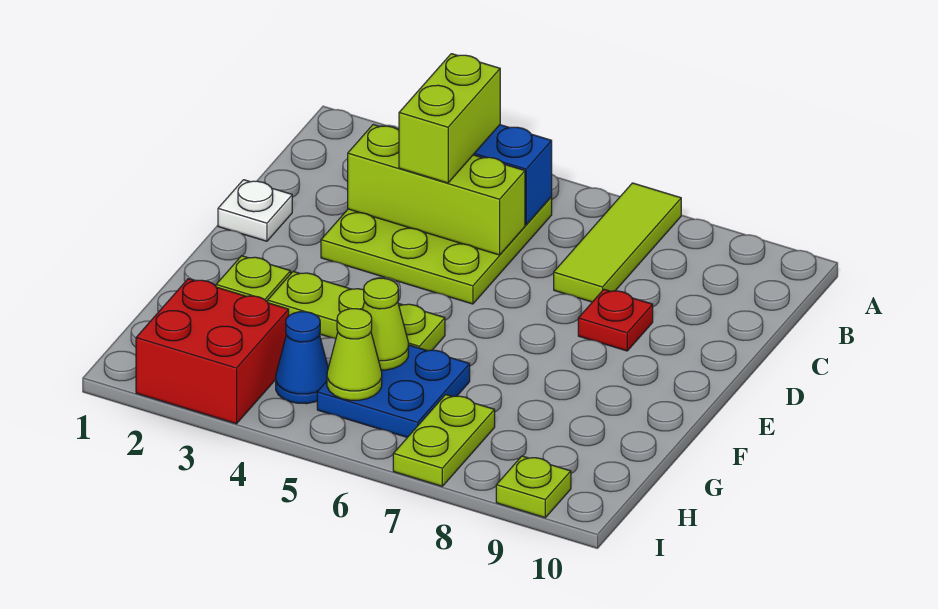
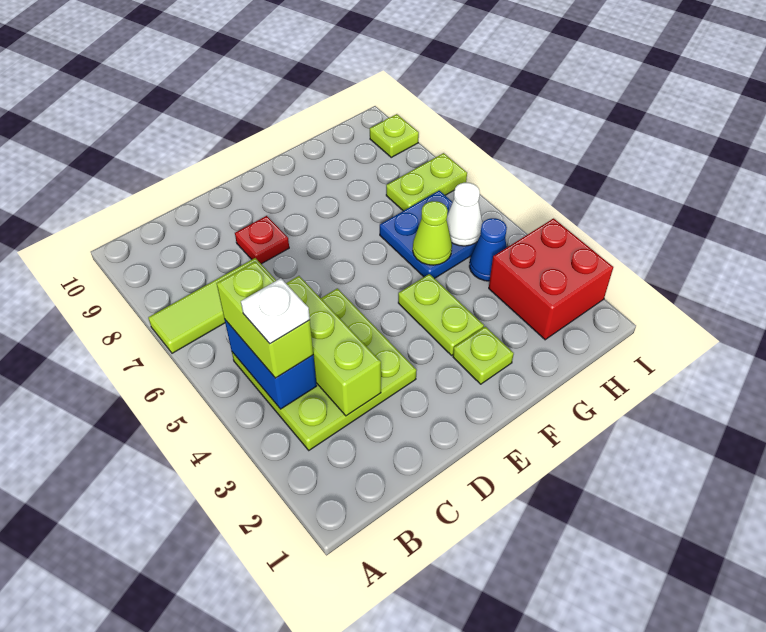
lime brick B4:C4 level 3 -> lime brick B4:B5 level 3
white plate D1 level 1 -> white plate B4 level 4
lime plate F3:F5 level 1 -> lime plate F3:F4 level 1
lime cone H5 level 2 -> white cone H5 level 2

